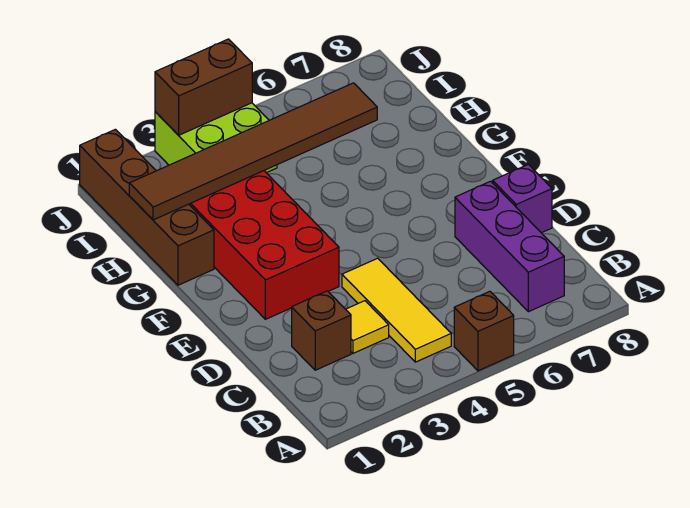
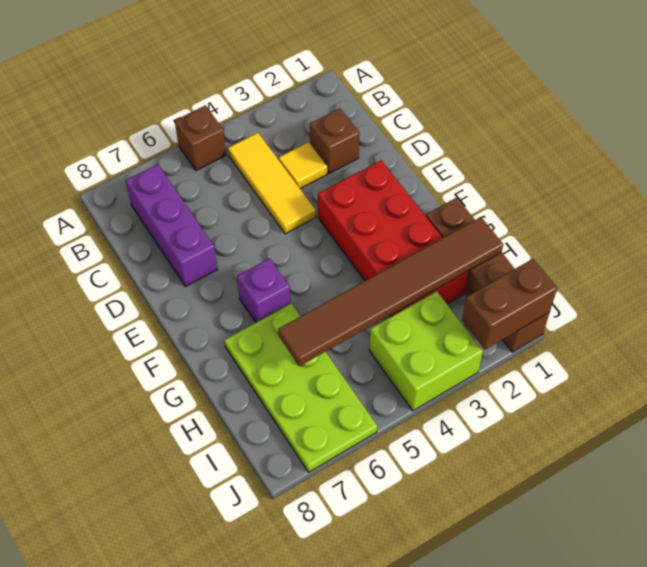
purple brick D8 level 1 -> purple brick F6 level 1
none -> lime plate G6:J7 level 1
brown brick J3:J4 level 2 -> brown brick J1:J2 level 2

